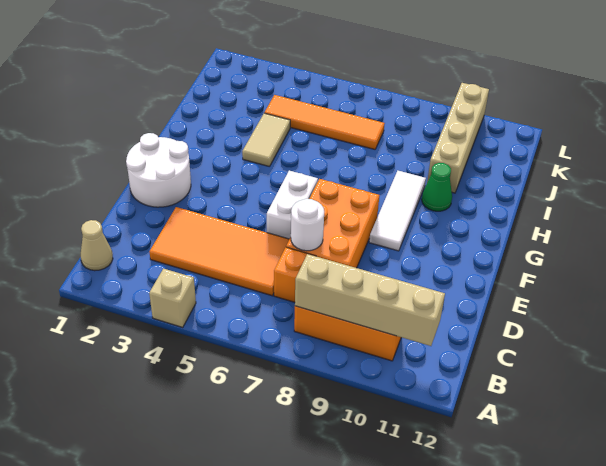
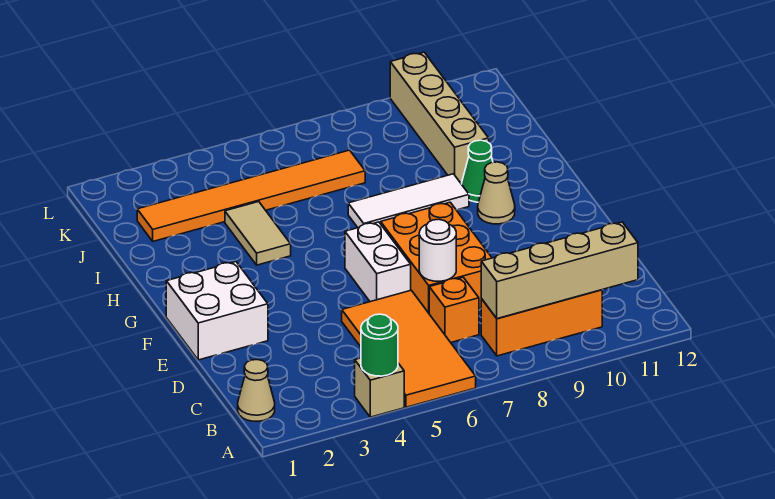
none -> green round brick A4 level 2
orange tile C3:D6 level 1 -> orange tile A5:D6 level 1
white round brick E1:F2 level 1 -> white brick E1:F2 level 1
white tile F9:H9 level 1 -> white tile H7:H9 level 1
none -> tan cone G10 level 1
orange tile J4:J7 level 1 -> orange tile J2:J7 level 1

